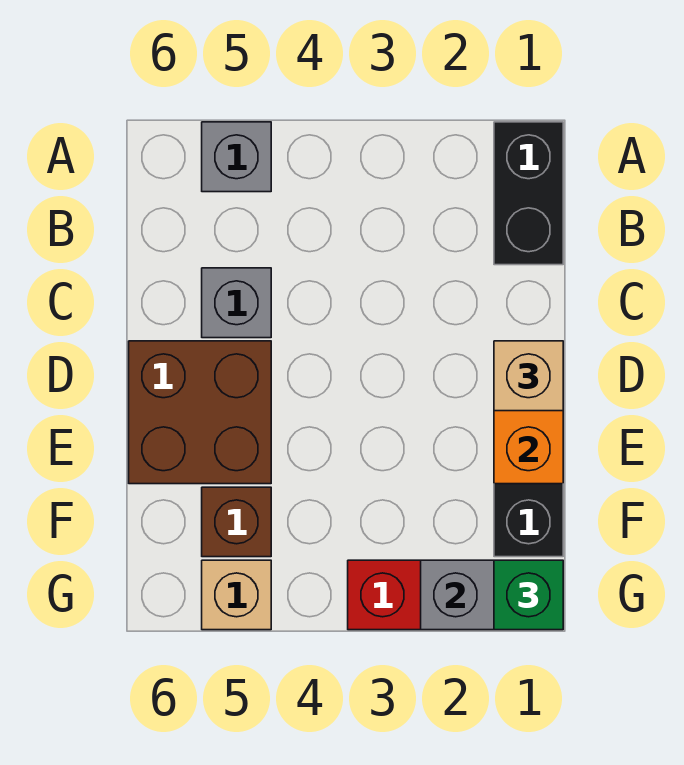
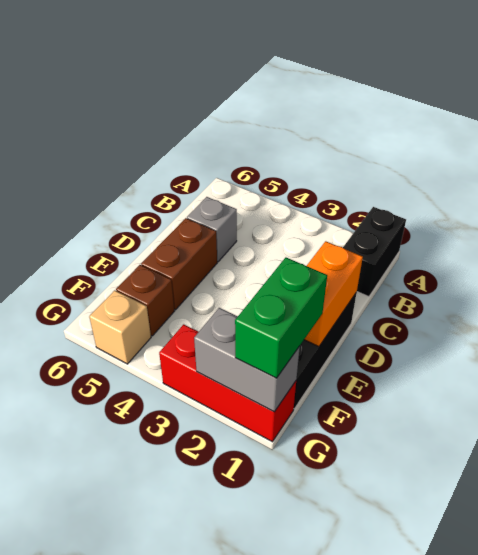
grey brick A5 level 1 -> none
tan brick D1 level 3 -> none
brown brick D5:E6 level 1 -> brown brick D5:E5 level 1
green brick G1 level 3 -> green brick F1:G1 level 3

